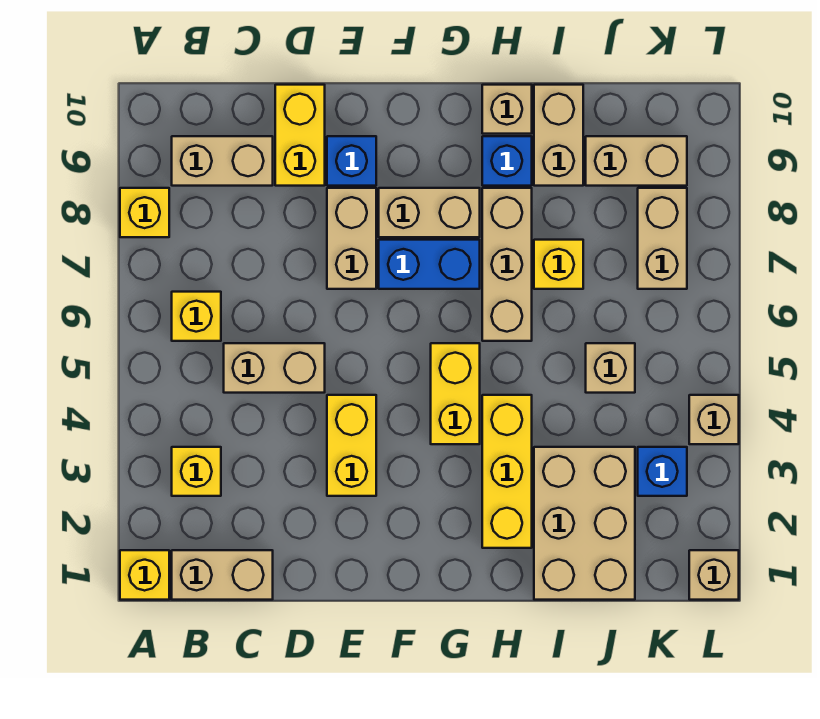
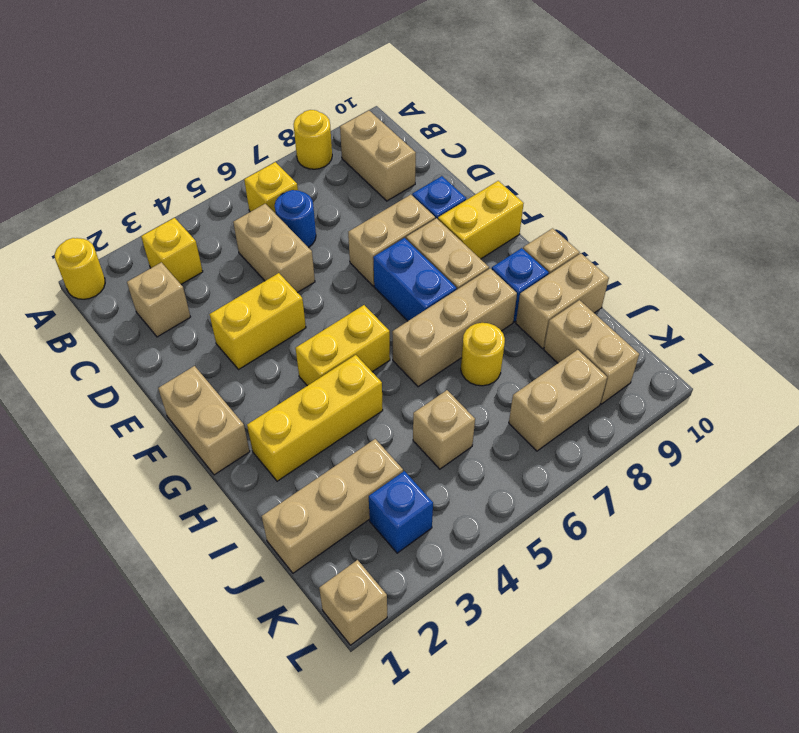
yellow brick A1 level 1 -> yellow round brick A1 level 1
yellow brick A8 level 1 -> yellow round brick A8 level 1
tan brick B1:C1 level 1 -> tan brick F1:G1 level 1
none -> blue round brick C6 level 1
yellow brick D9:D10 level 1 -> yellow brick F9:F10 level 1
tan brick I1:J3 level 1 -> tan brick J1:J3 level 1
yellow brick I7 level 1 -> yellow round brick I7 level 1
tan brick L4 level 1 -> tan brick C2 level 1

